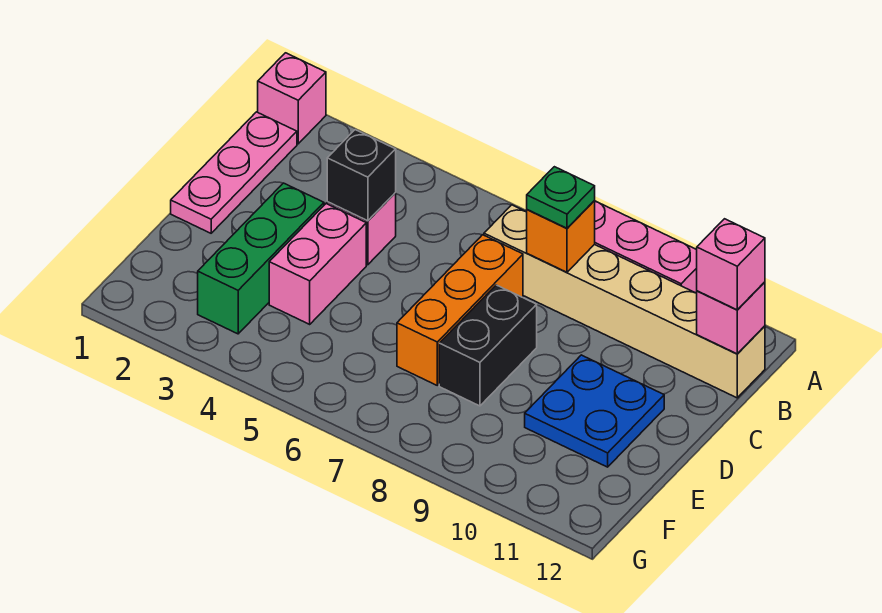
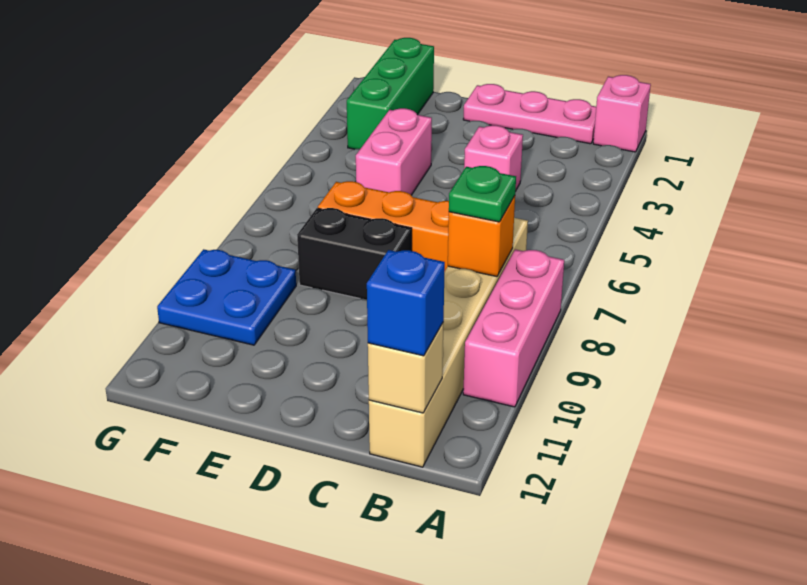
pink brick B12 level 2 -> tan brick B12 level 2
pink brick B12 level 3 -> blue brick B12 level 3
black brick C4 level 2 -> none
green brick D3:F3 level 1 -> green brick F1:F3 level 1
pink brick D4:E4 level 1 -> pink brick E4:E5 level 1
blue plate D10:E11 level 1 -> blue plate F9:G10 level 1

